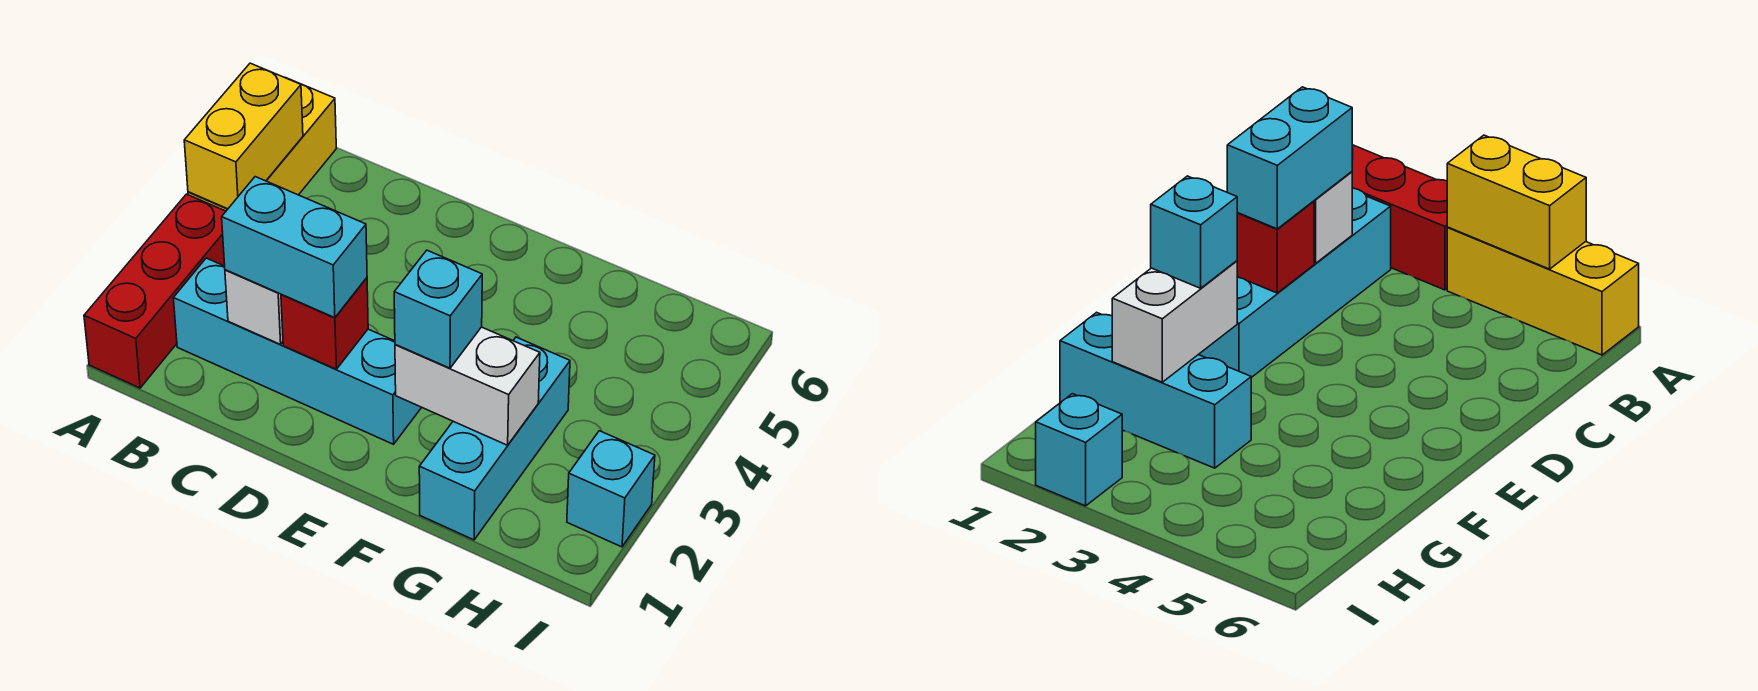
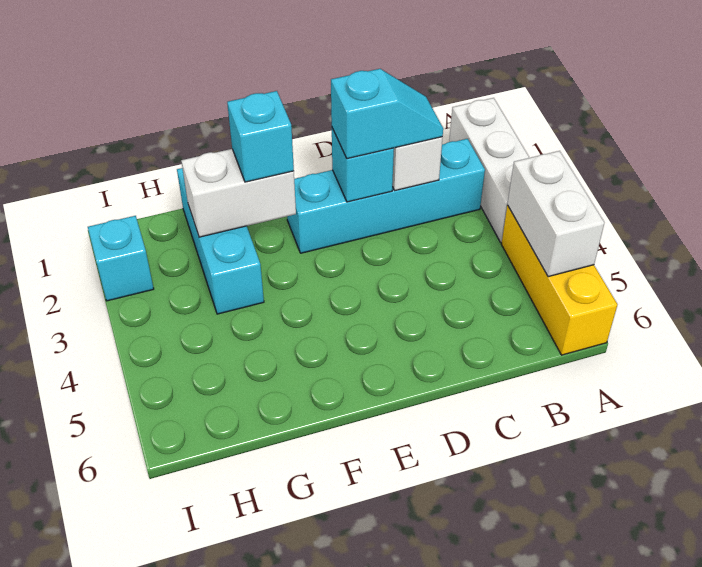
red brick A1:A3 level 1 -> white brick A1:A3 level 1
yellow brick A4:A5 level 2 -> white brick A4:A5 level 2
cyan brick C2:D2 level 3 -> cyan slope C2:D2 level 3 top D
red brick D2 level 2 -> cyan brick D2 level 2

